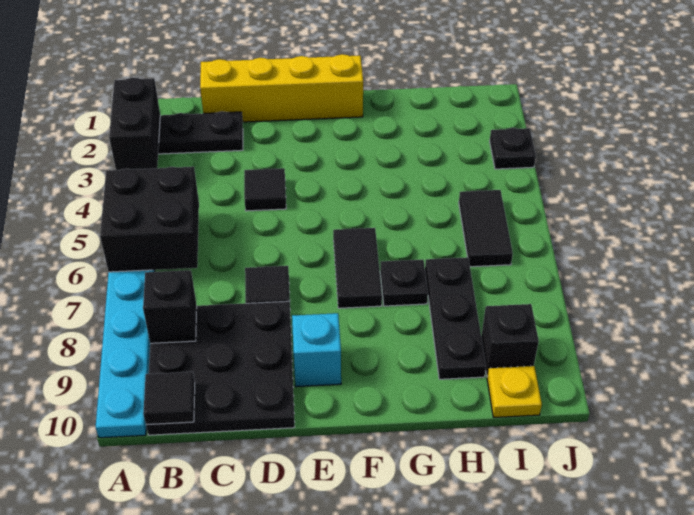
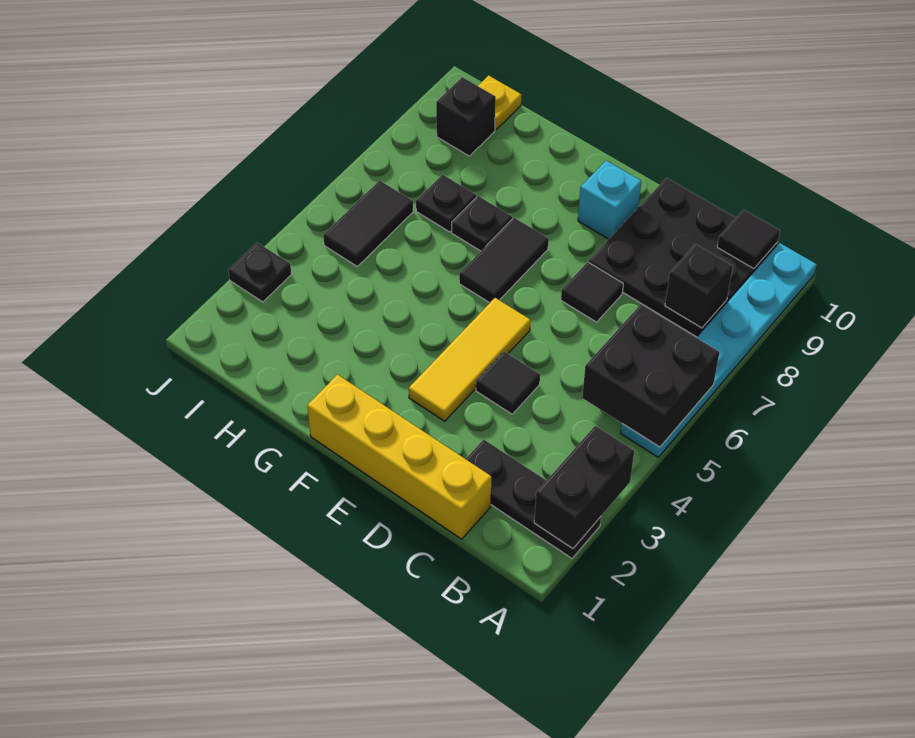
none -> yellow tile E3:E5 level 1
black plate H7:H9 level 1 -> black plate H7 level 1

